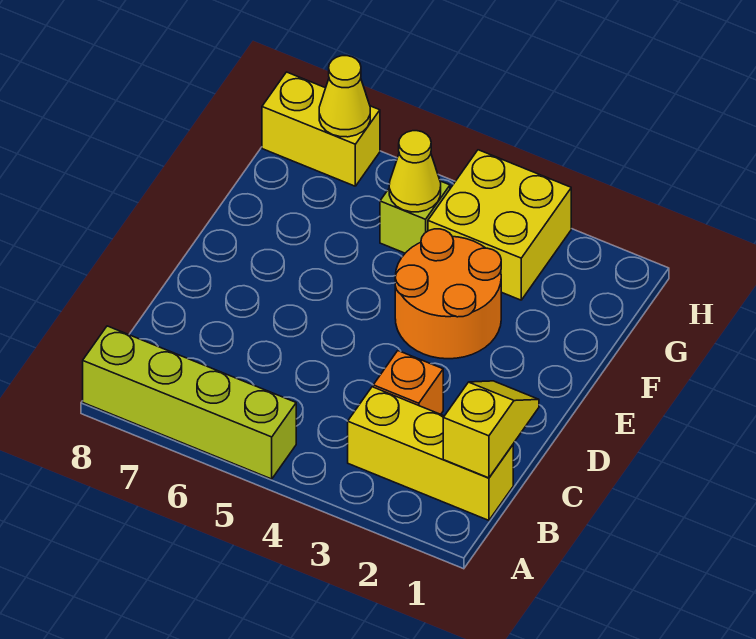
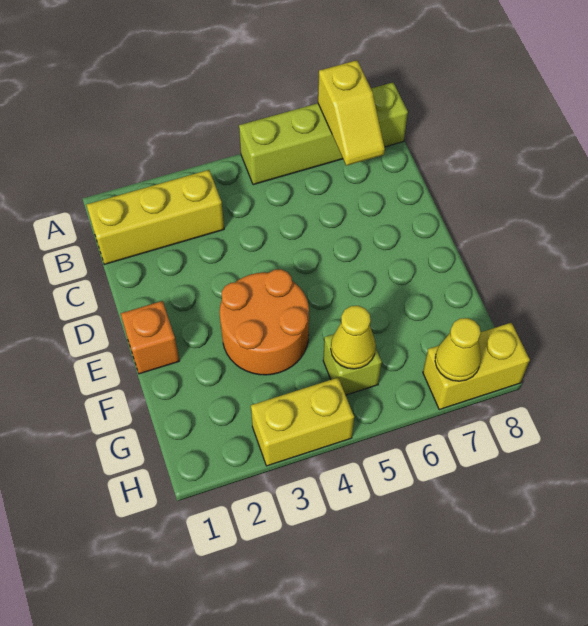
yellow slope B1:C1 level 2 top B -> yellow slope A7:B7 level 2 top A
orange brick C3 level 1 -> orange brick E1 level 1
yellow brick G3:H4 level 1 -> yellow brick H3:H4 level 1

